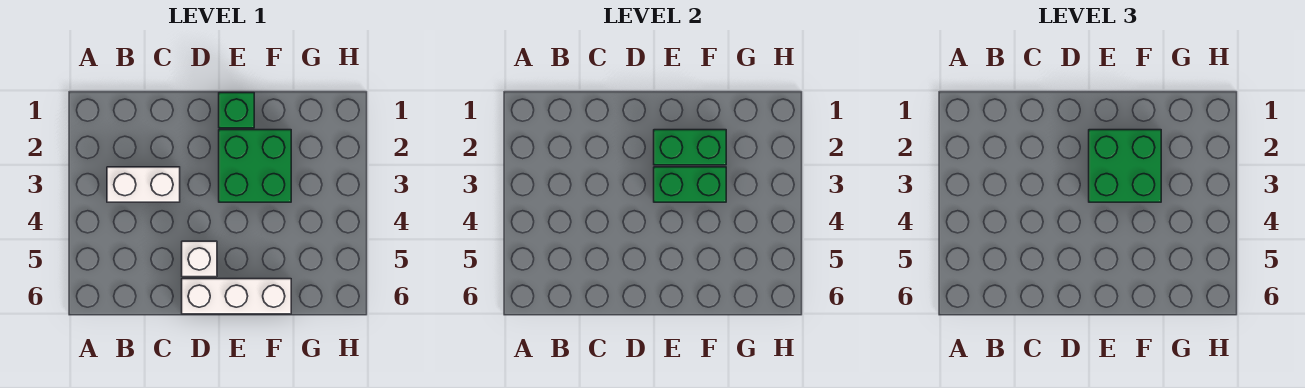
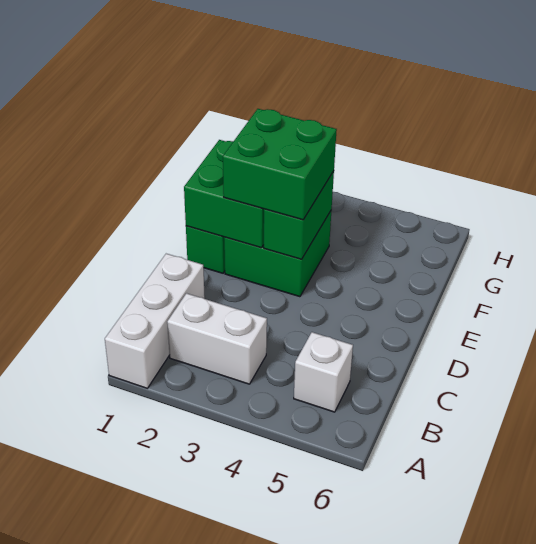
white brick B3:C3 level 1 -> white brick B2:B3 level 1
white brick D5 level 1 -> white brick B5 level 1
white brick D6:F6 level 1 -> white brick A1:C1 level 1
green brick E2:F2 level 2 -> green brick E1:F2 level 2

